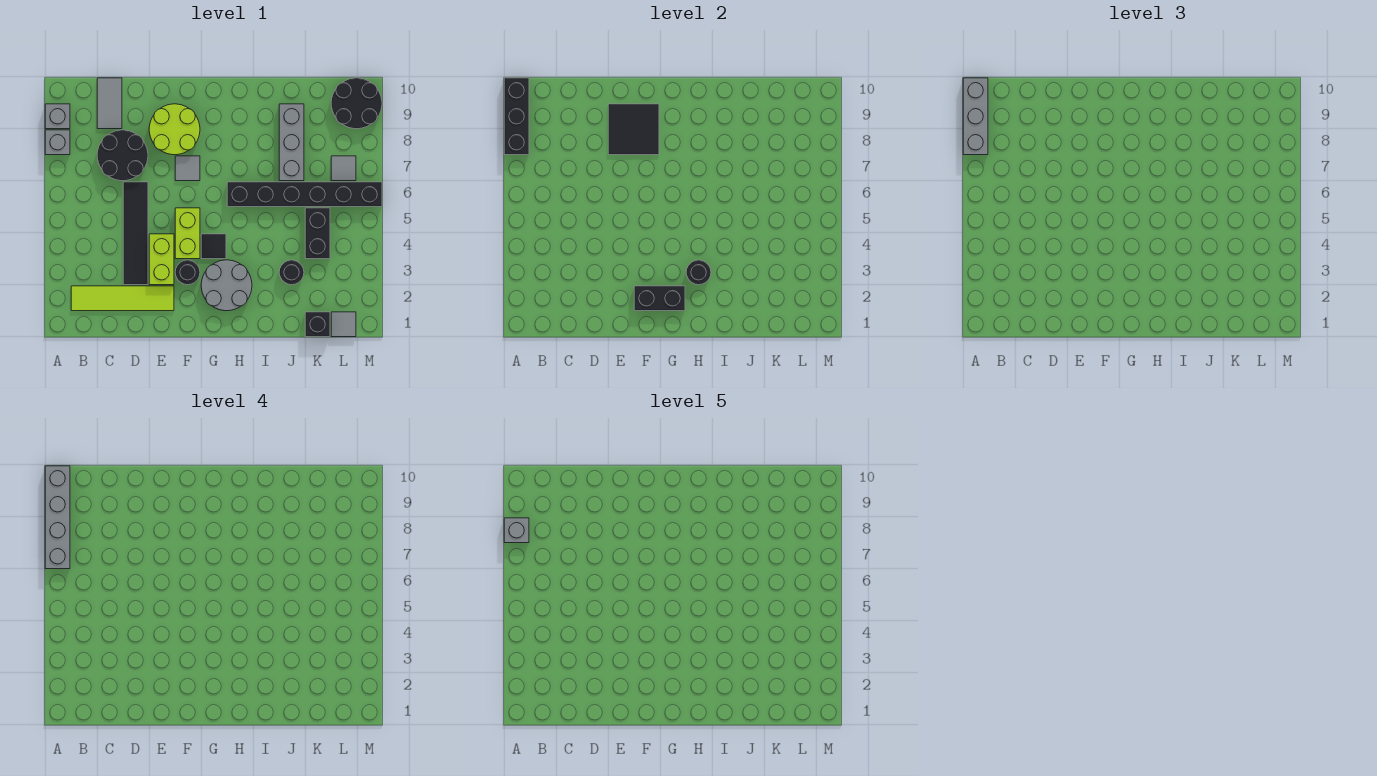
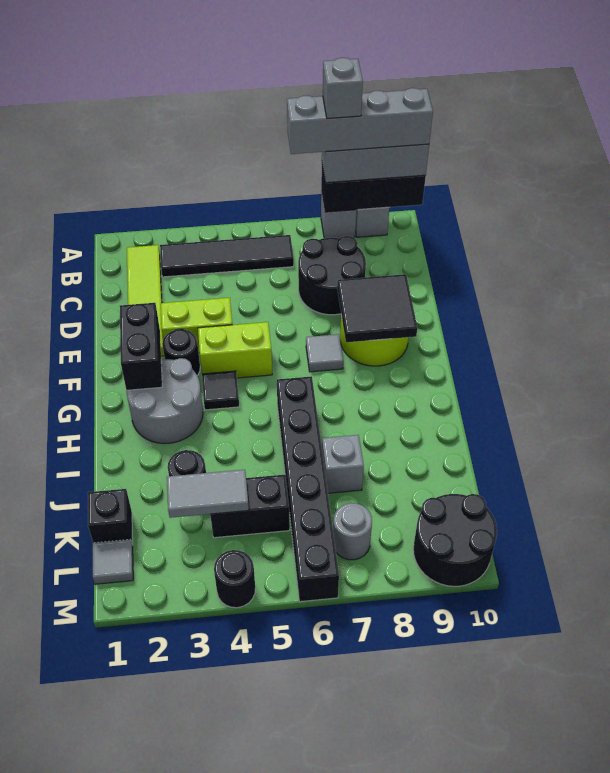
grey tile C9:C10 level 1 -> grey tile K3:K4 level 2
black tile D3:D6 level 1 -> black tile B3:B6 level 1
black round brick H3 level 2 -> black round brick M4 level 1
grey brick J7:J9 level 1 -> grey brick J7 level 1
grey tile L7 level 1 -> grey round brick L7 level 1

